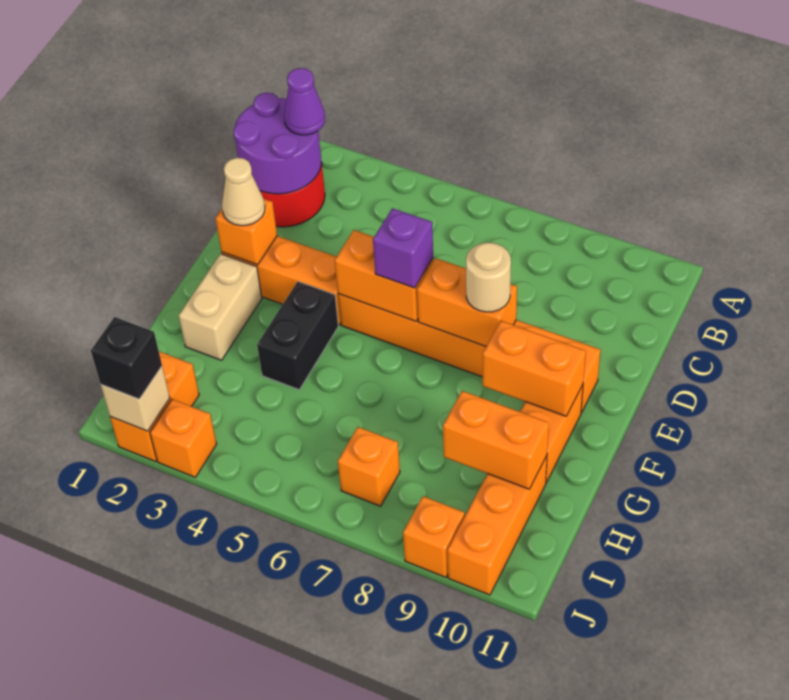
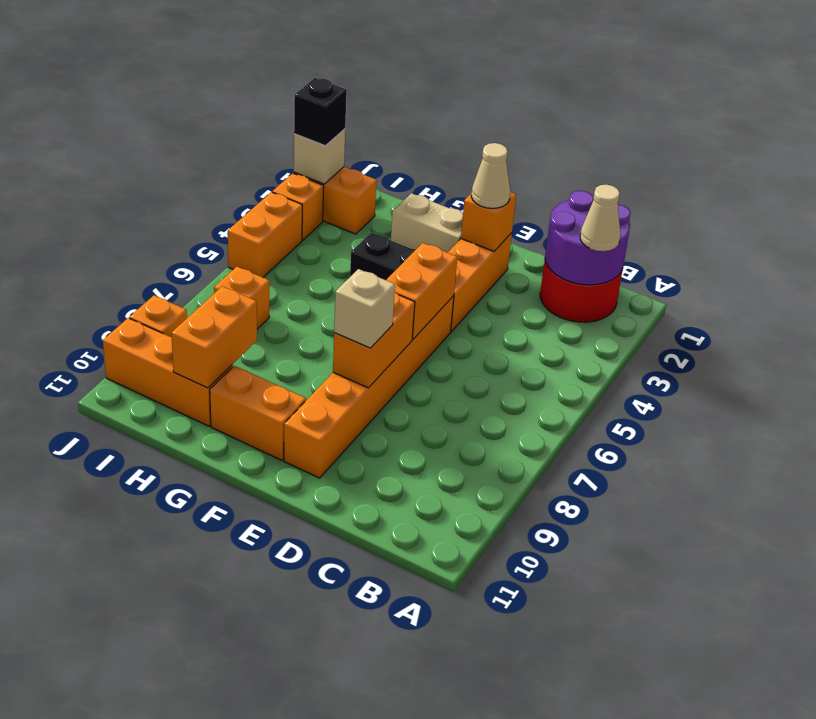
purple cone B2 level 3 -> tan cone B2 level 3
purple brick E6 level 3 -> none
tan round brick E8 level 3 -> tan brick E8 level 3
orange brick F9:F10 level 2 -> orange brick J4:J5 level 1

